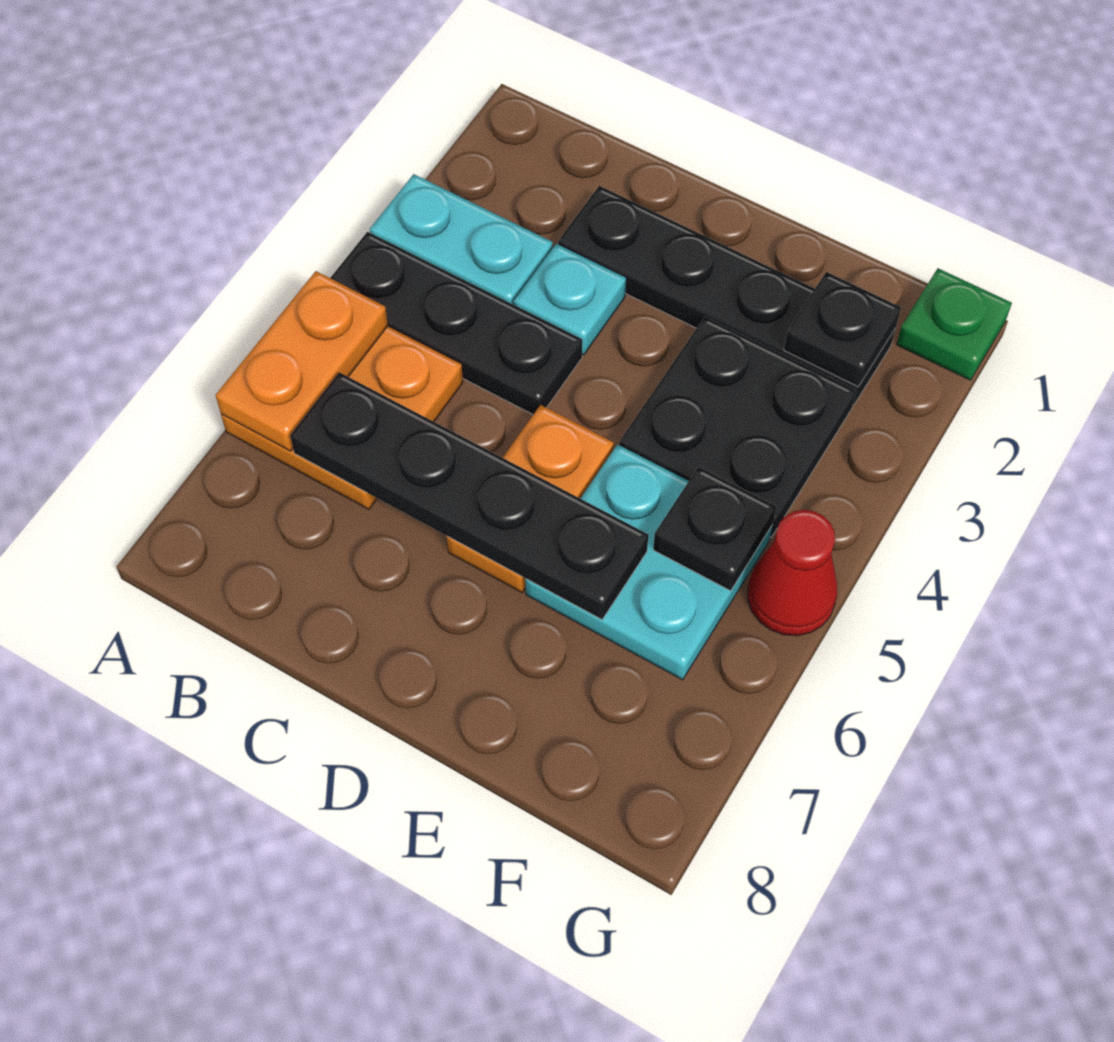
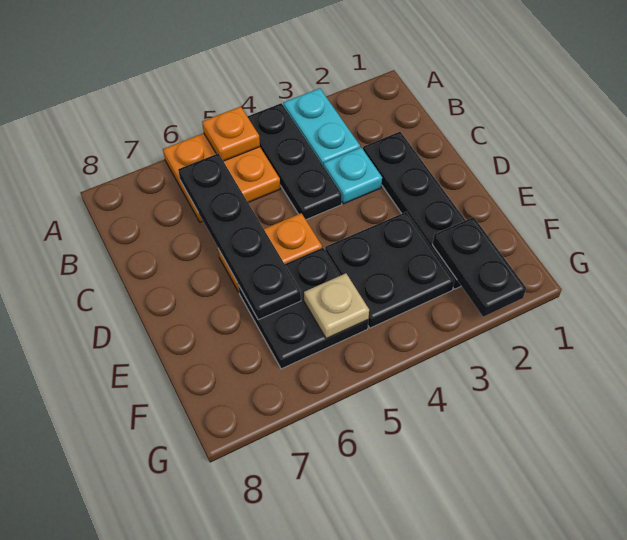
orange plate A5:A6 level 2 -> orange plate A5 level 2
cyan plate E5:F6 level 1 -> black plate E5:F6 level 1
black plate F2 level 2 -> black plate F2:G2 level 2
black plate F5 level 2 -> tan plate F5 level 2
green plate G1 level 1 -> none
red cone G5 level 1 -> none

